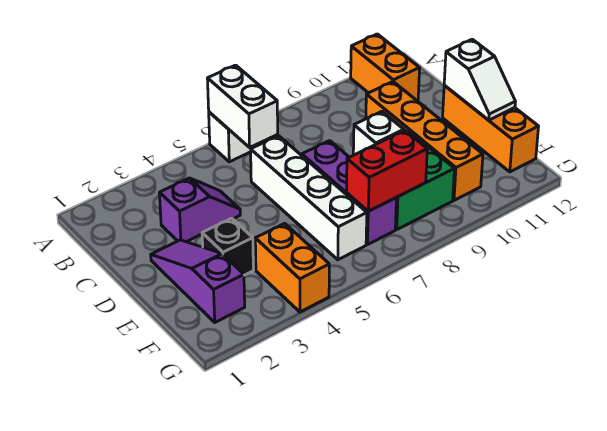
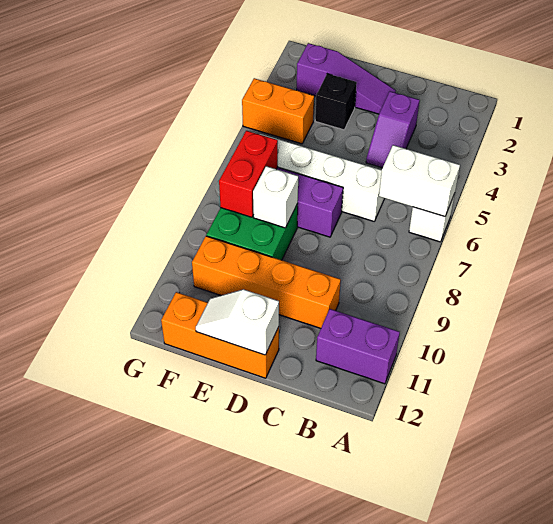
orange brick A11:B11 level 1 -> purple brick A11:B11 level 1

